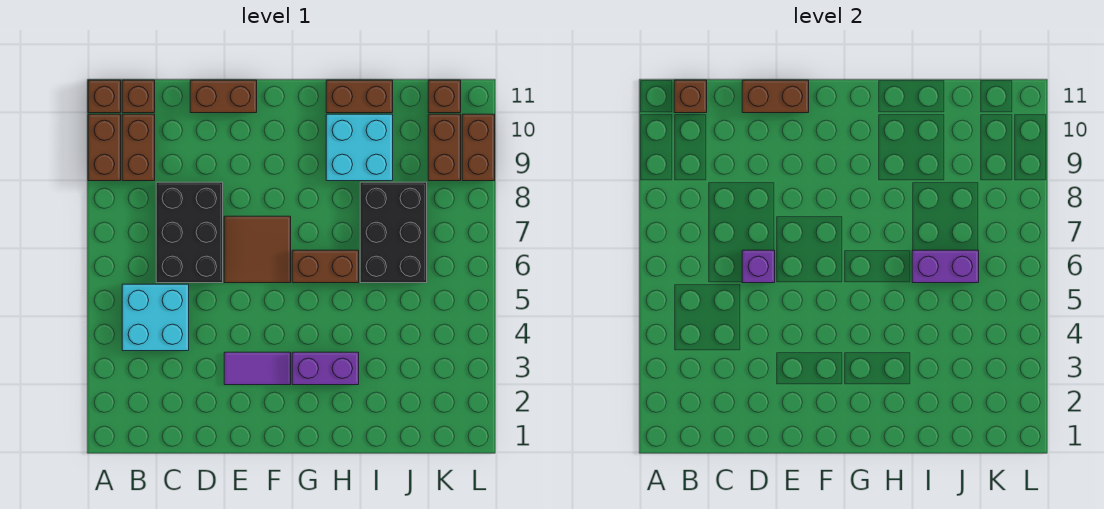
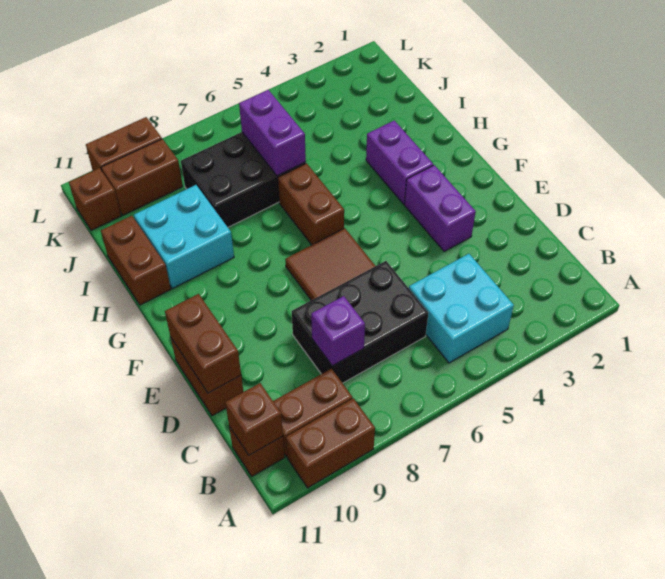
brown brick A11 level 1 -> none
purple brick D6 level 2 -> purple brick C8 level 2
purple tile E3:F3 level 1 -> purple brick E3:F3 level 1

